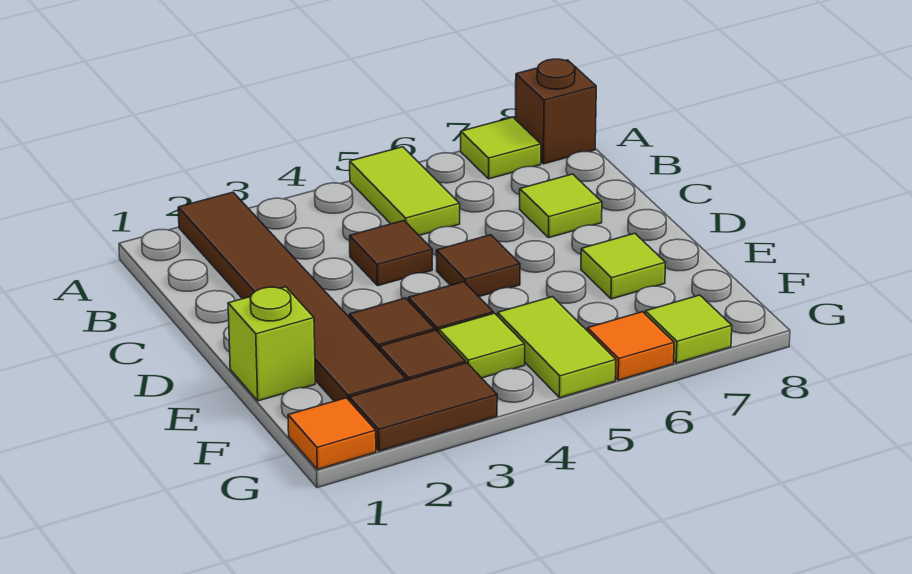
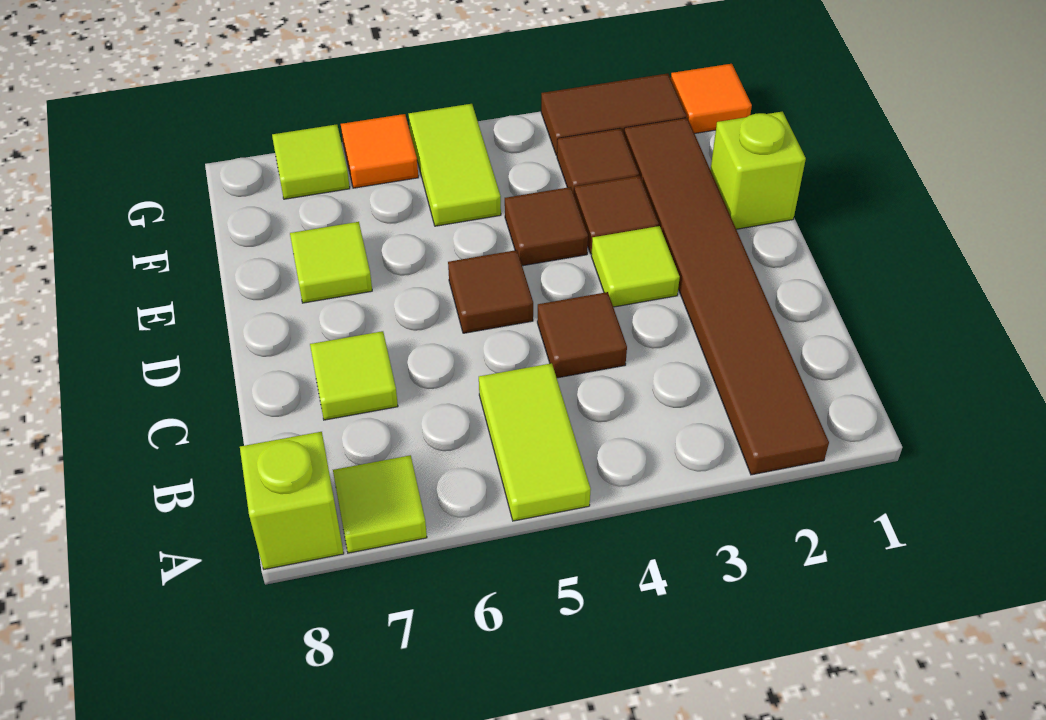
brown brick A8 level 1 -> lime brick A8 level 1
lime tile F4 level 1 -> lime tile D3 level 1

